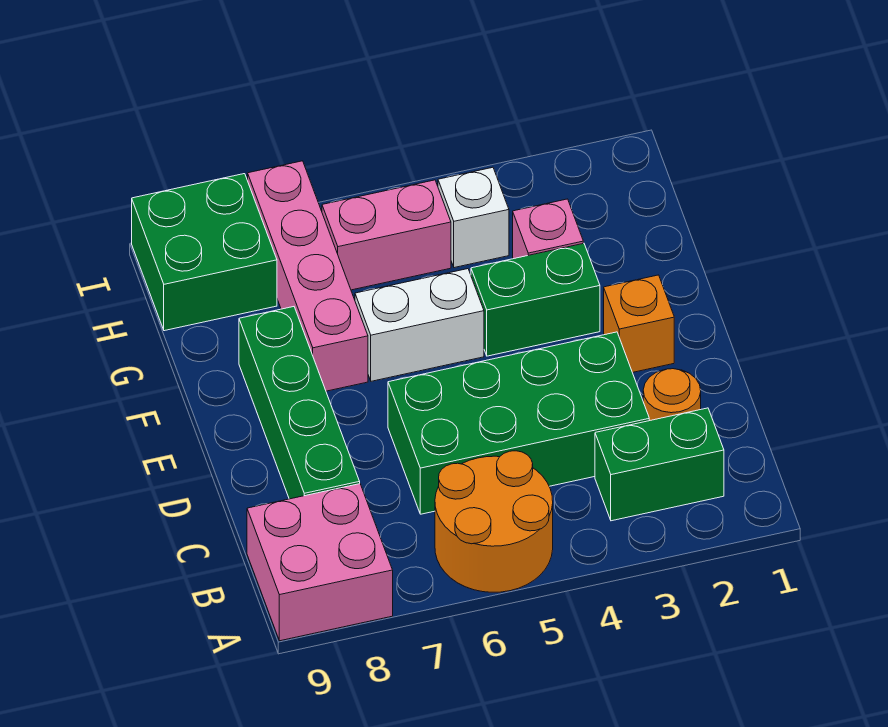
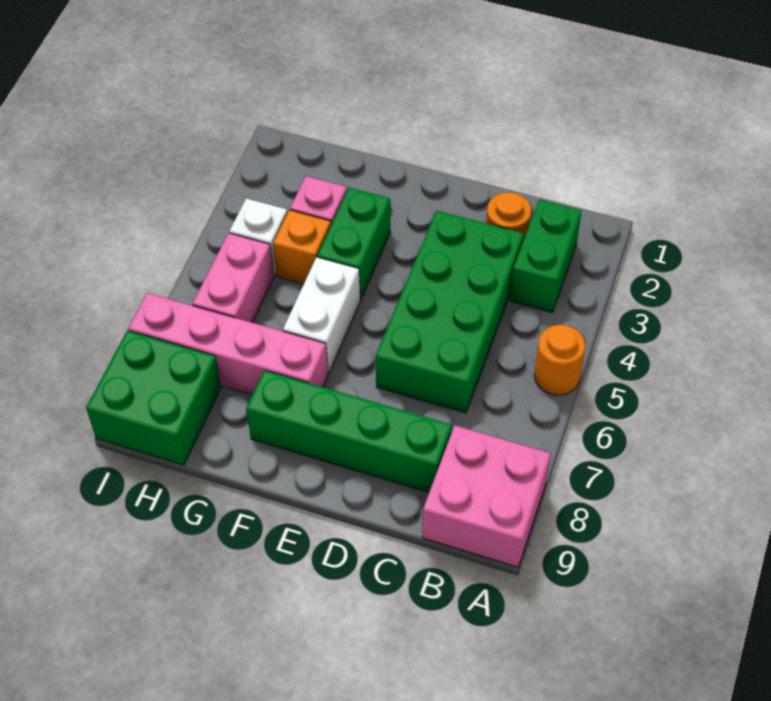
orange round brick A5:B6 level 1 -> orange round brick A5 level 1
orange brick E2 level 1 -> orange brick G4 level 1

